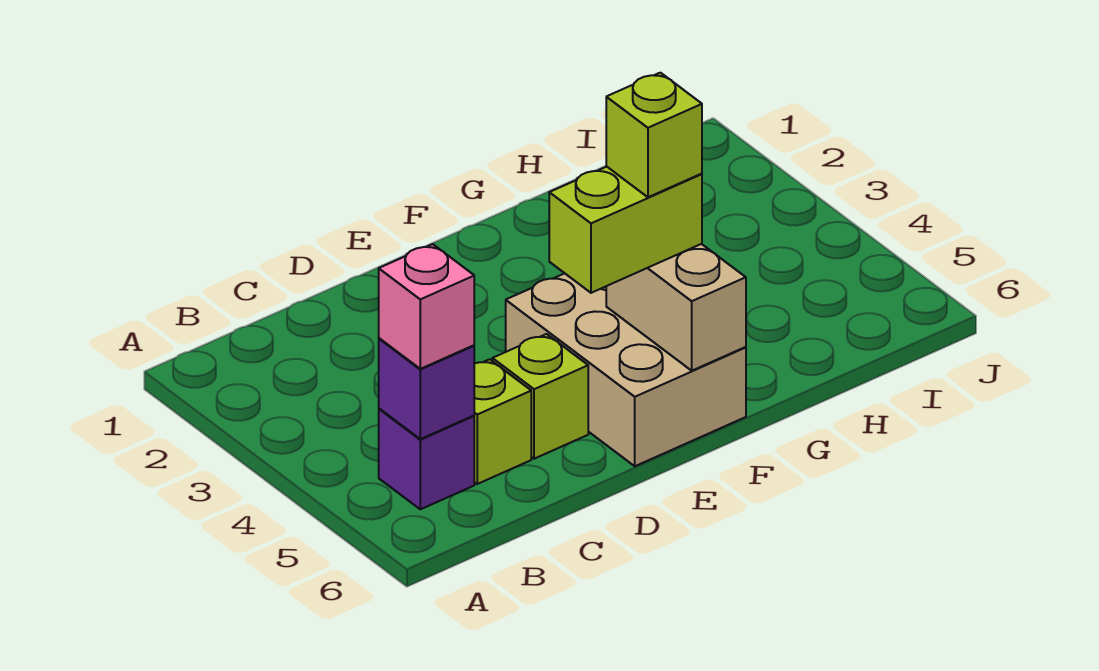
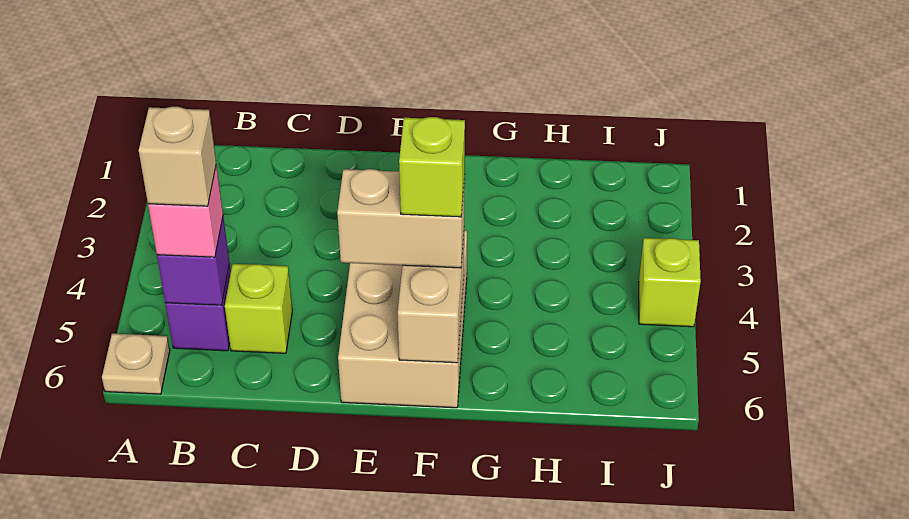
none -> tan plate A6 level 1
none -> tan brick B5 level 4
lime brick D5 level 1 -> lime brick J4 level 1
lime brick E5:F5 level 3 -> tan brick E5:F5 level 3

